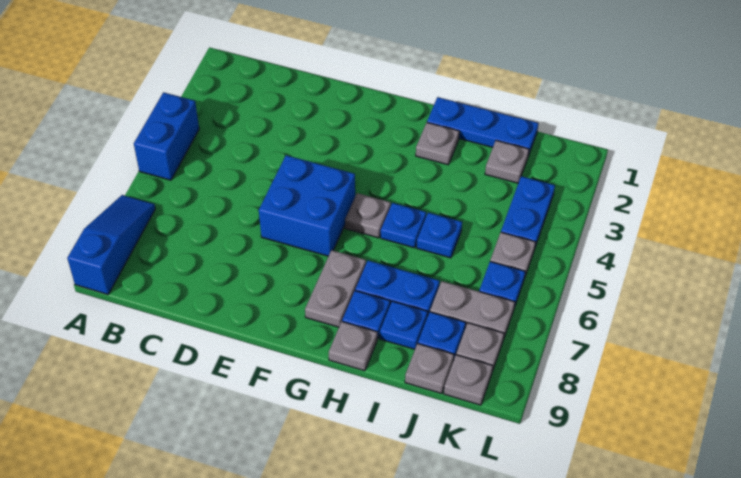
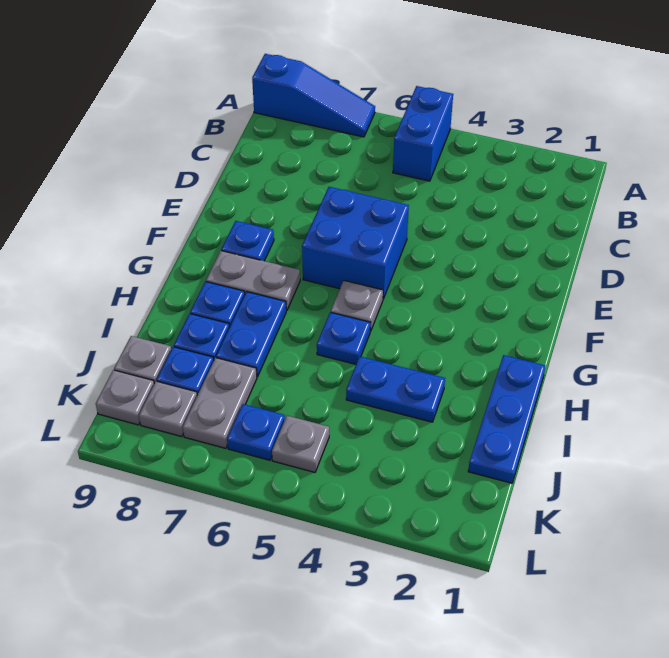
blue brick A4:A5 level 1 -> blue brick A5:B5 level 1
grey plate H2 level 1 -> none
grey plate H9 level 1 -> none
blue plate I5 level 1 -> blue plate F8 level 1
grey plate J2 level 1 -> none
blue plate K3:K4 level 1 -> blue plate I3:I4 level 1

